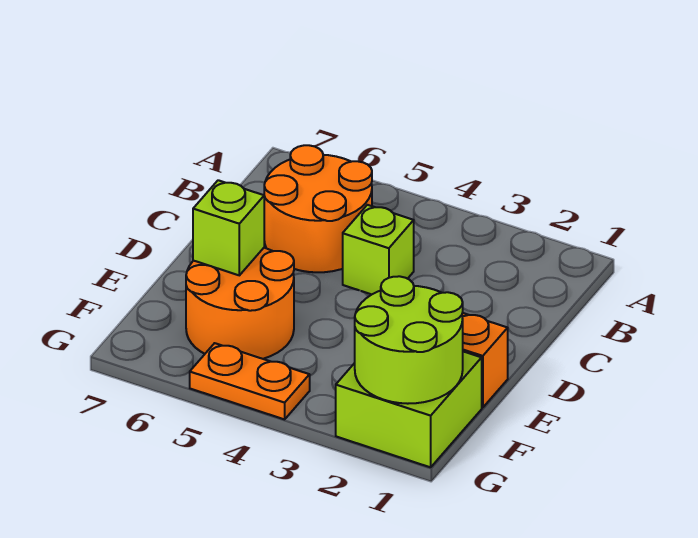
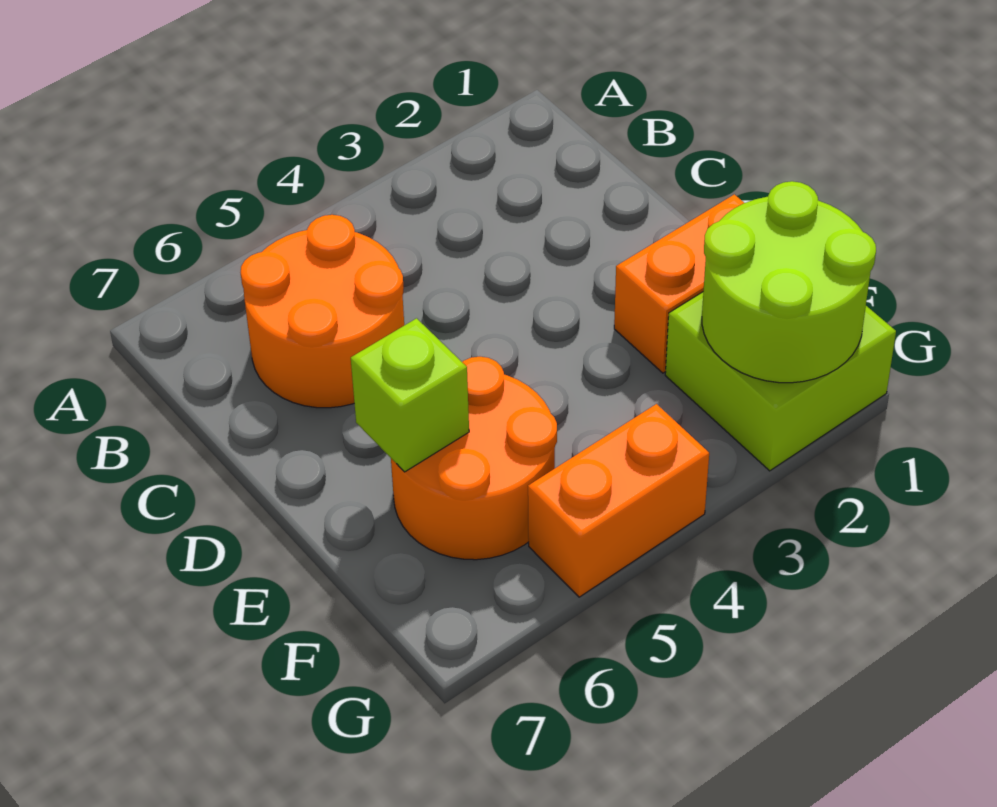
lime brick C4 level 1 -> none
orange plate G4:G5 level 1 -> orange brick G4:G5 level 1

